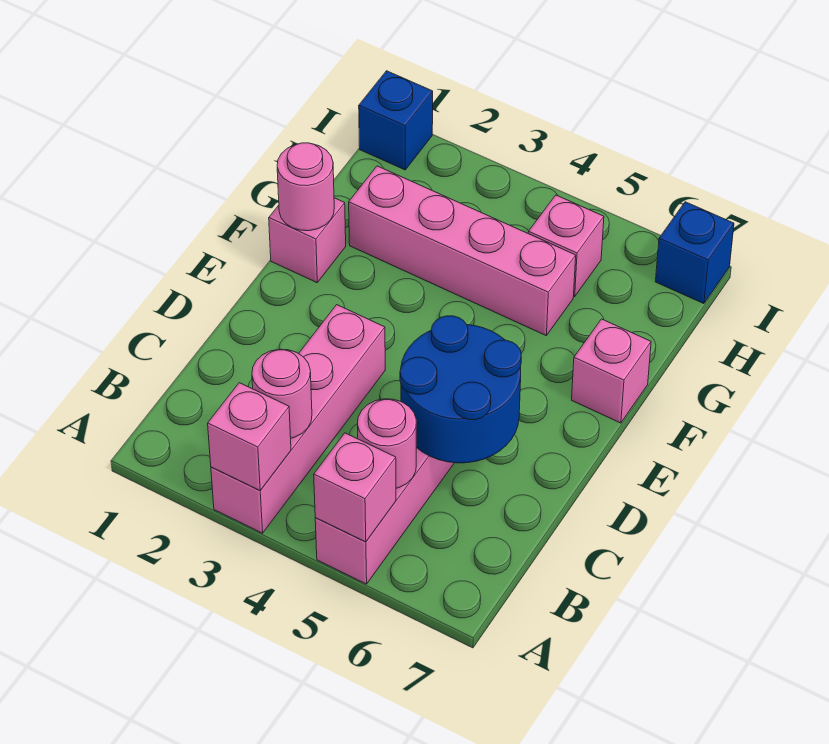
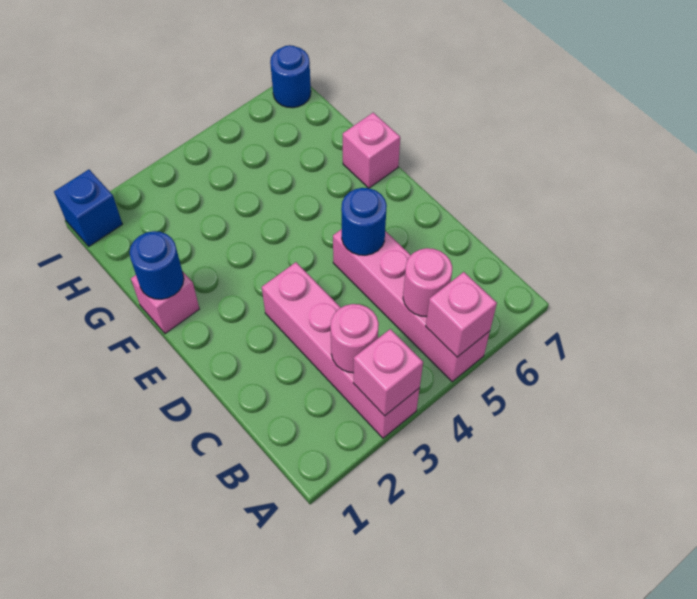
blue round brick C5:D6 level 2 -> blue round brick D5 level 2
pink round brick F1 level 2 -> blue round brick F1 level 2
pink brick G2:G5 level 1 -> none
pink brick H5 level 1 -> none
blue brick I7 level 1 -> blue round brick I7 level 1

